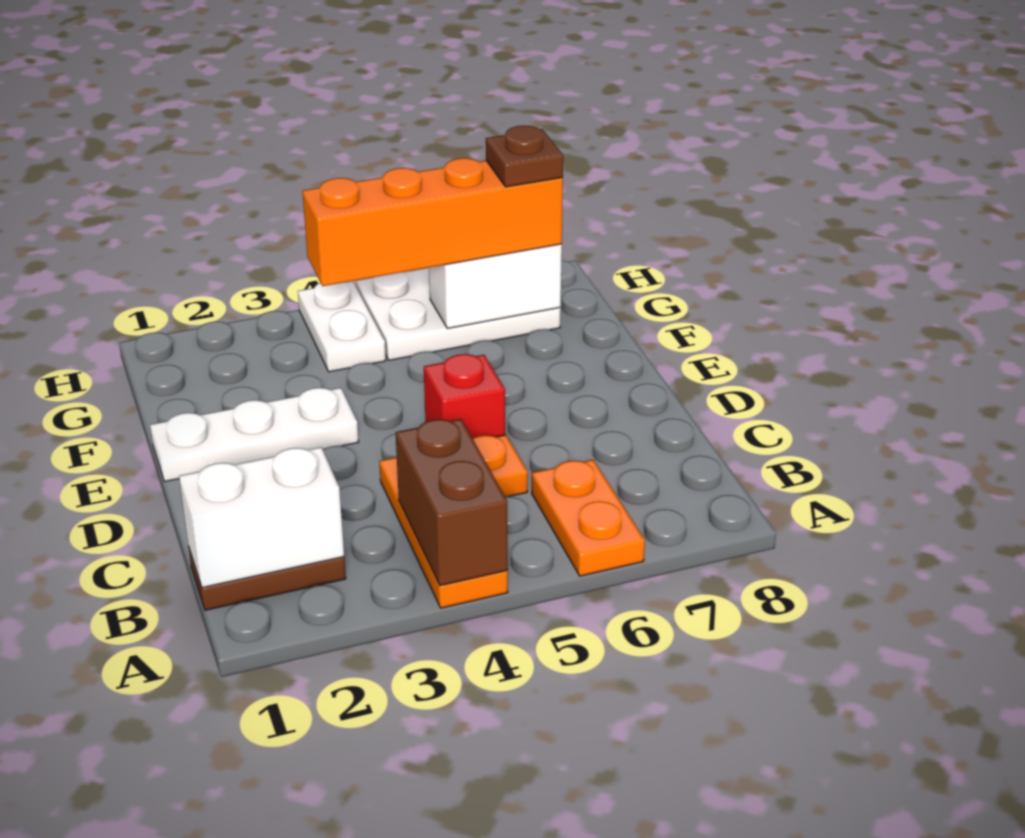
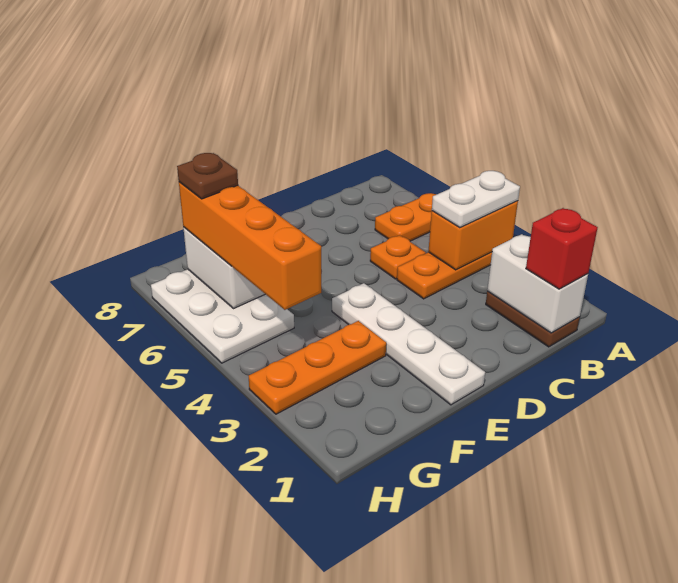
brown brick A4:B4 level 2 -> orange brick A4:B4 level 2
red brick D5 level 1 -> red brick B1 level 3
white plate E1:E3 level 1 -> white plate E1:E4 level 1
none -> orange plate F3:H3 level 1
white plate G4:H4 level 1 -> white plate A4:B4 level 3

